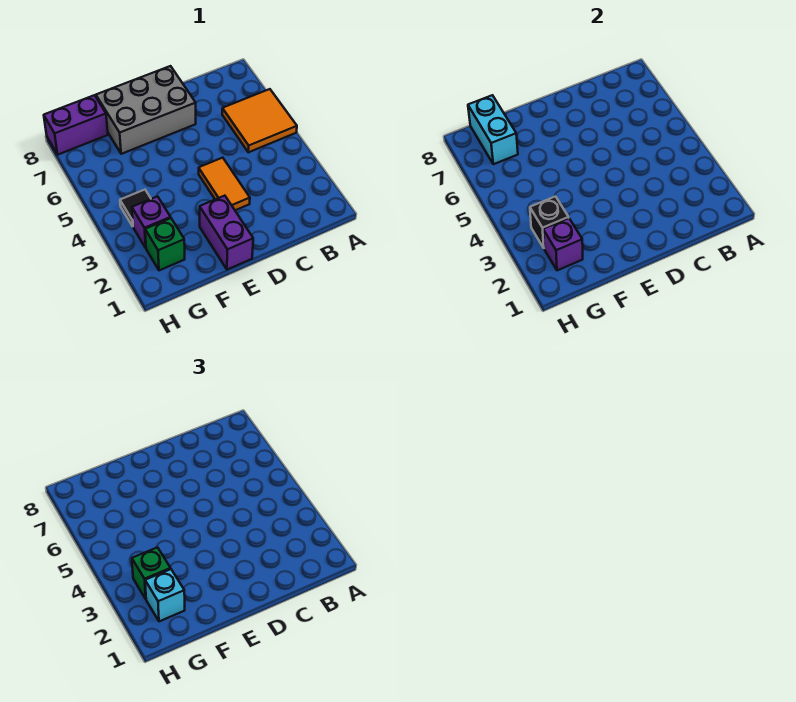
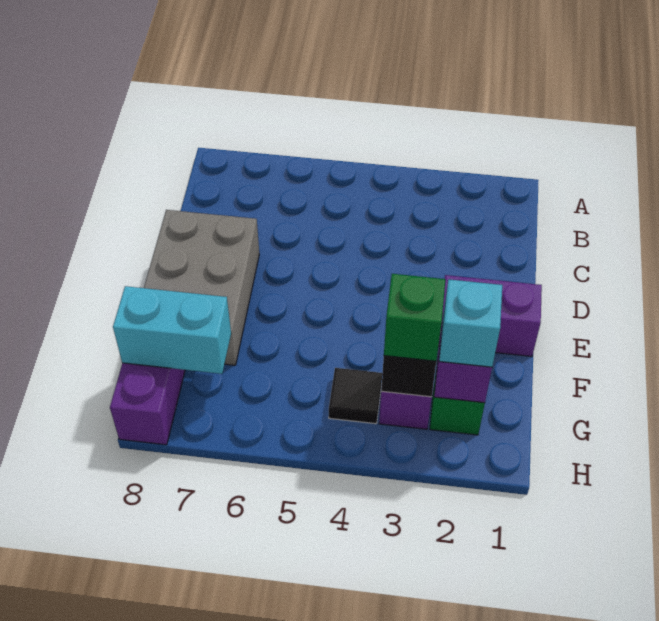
orange tile A5:B6 level 1 -> none
orange tile D3:D4 level 1 -> none

